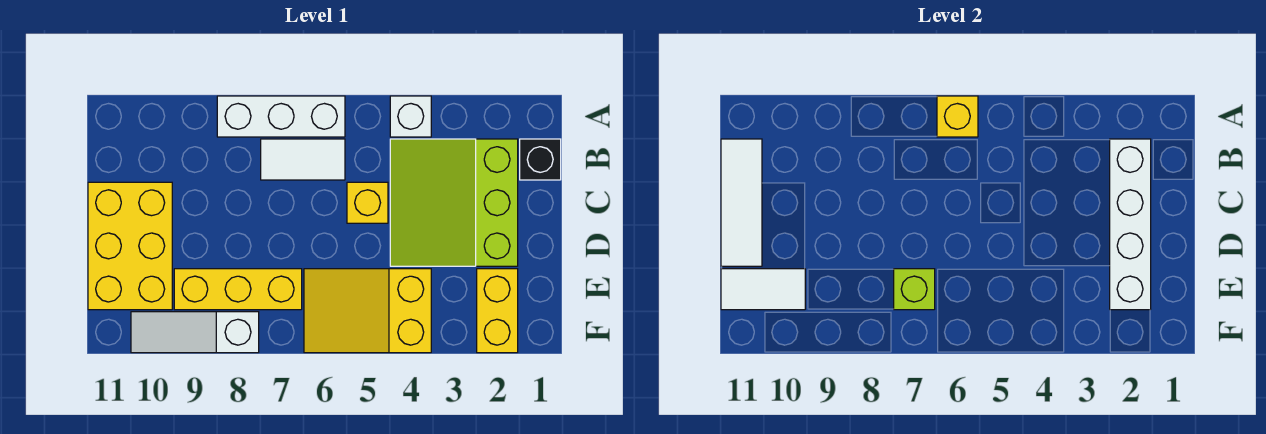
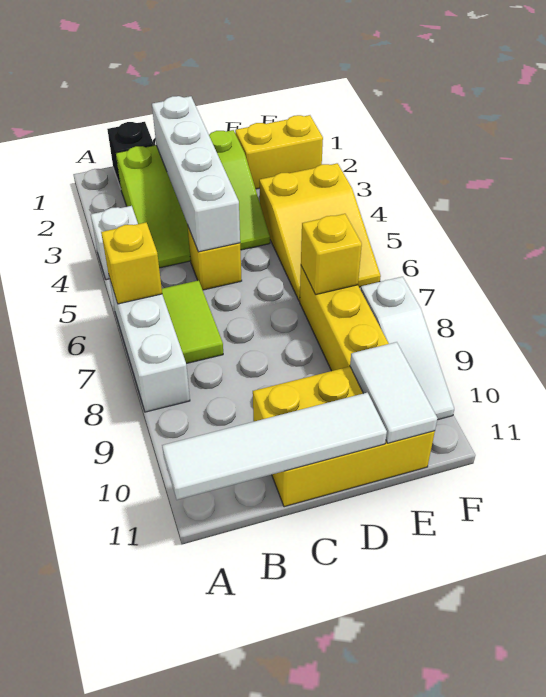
white brick B2:E2 level 2 -> white brick C2:C5 level 2
white tile B6:B7 level 1 -> lime tile B6:B7 level 1
white tile B11:D11 level 2 -> white tile A11:D11 level 2
lime brick E7 level 2 -> yellow brick E7 level 2

